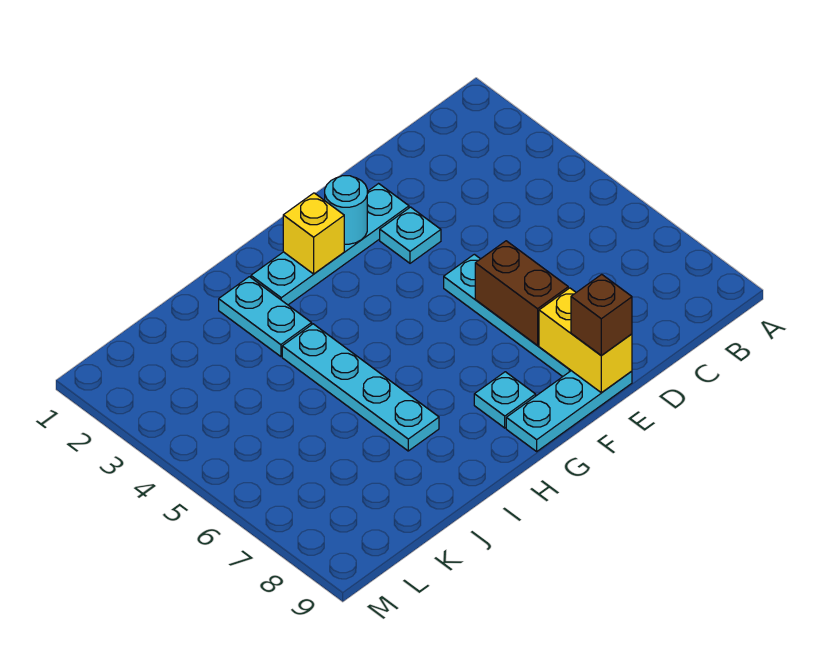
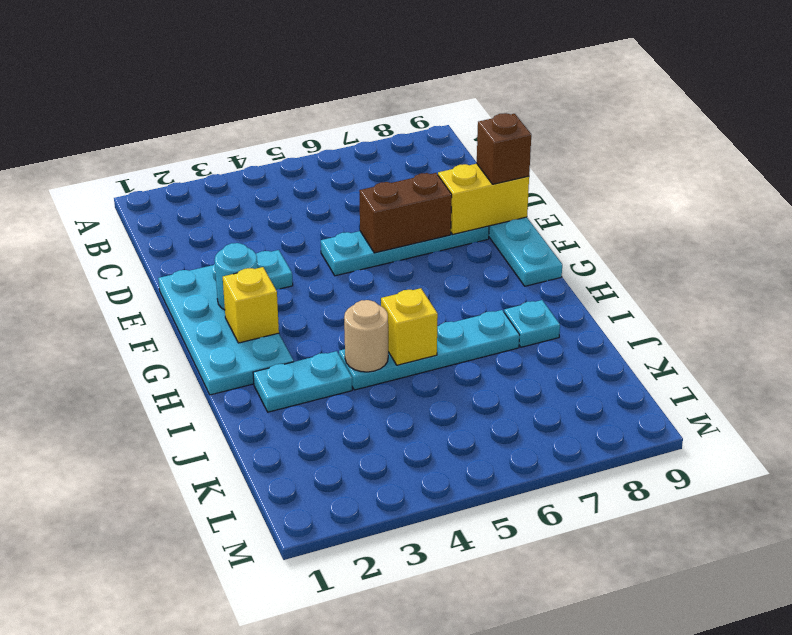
cyan plate E2:H2 level 1 -> cyan plate E1:H2 level 1
cyan plate G8 level 1 -> cyan plate I8 level 1
none -> tan round brick I4 level 2
none -> yellow brick I5 level 2

